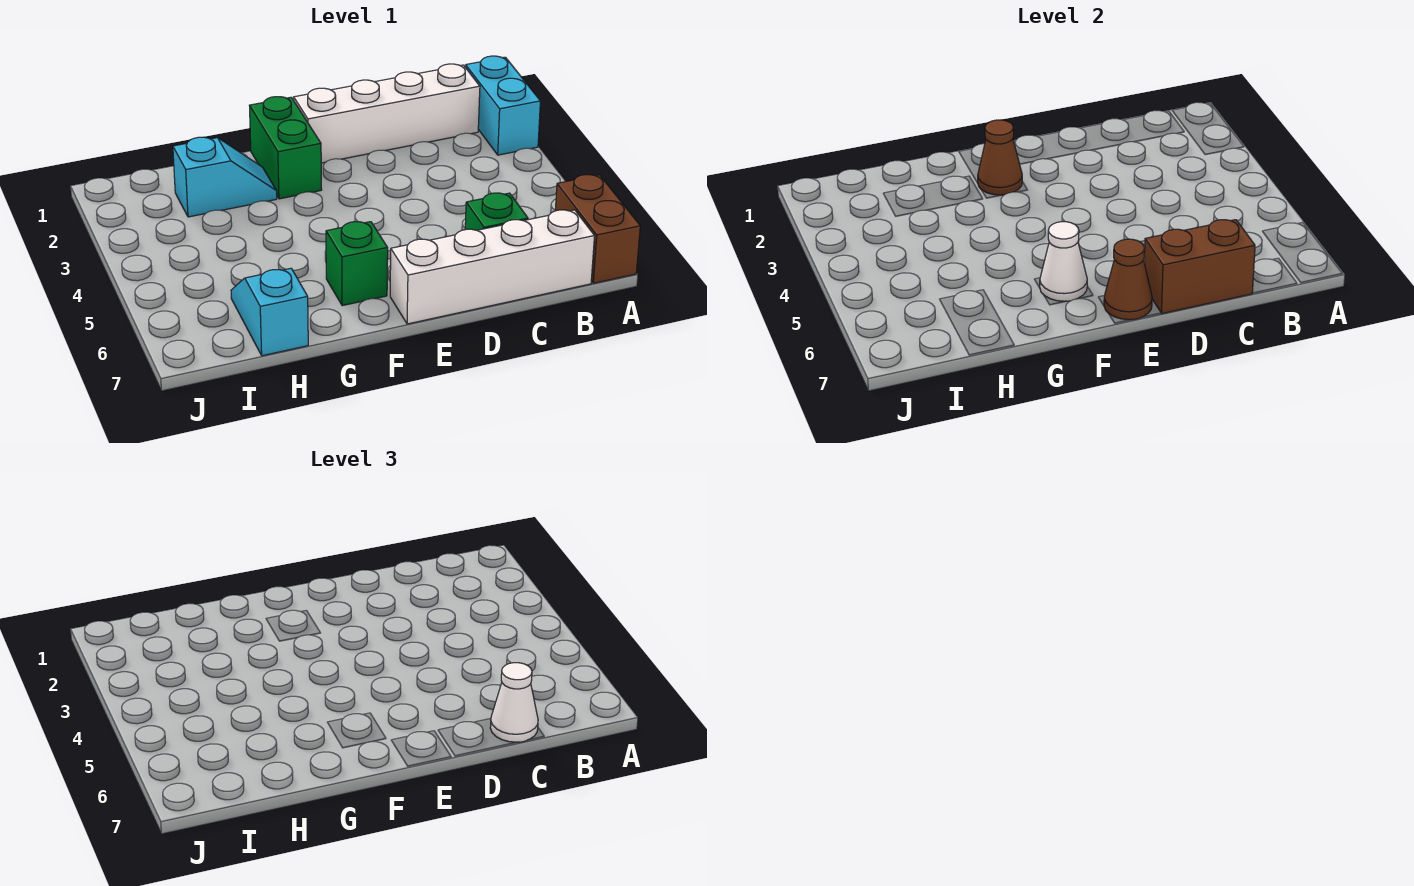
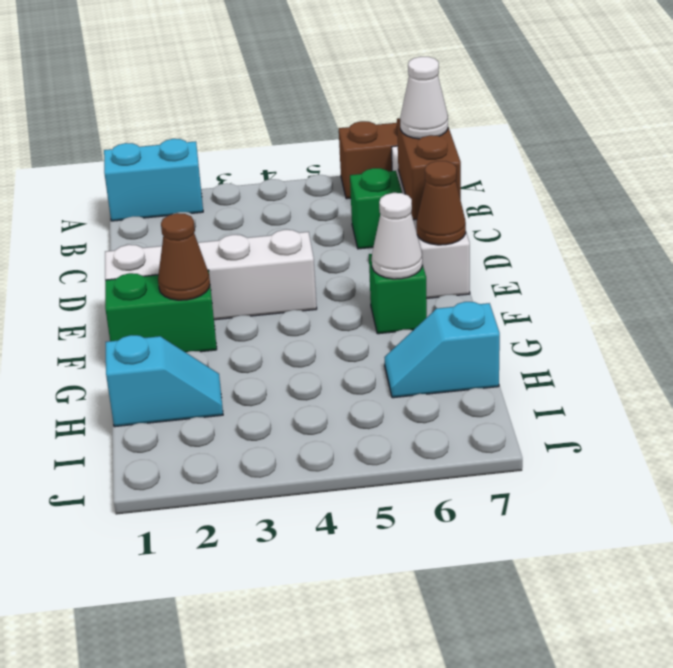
white brick B1:E1 level 1 -> white brick E1:E4 level 1
cyan slope G2:H2 level 1 top H -> cyan slope H1:H2 level 1 top 1

